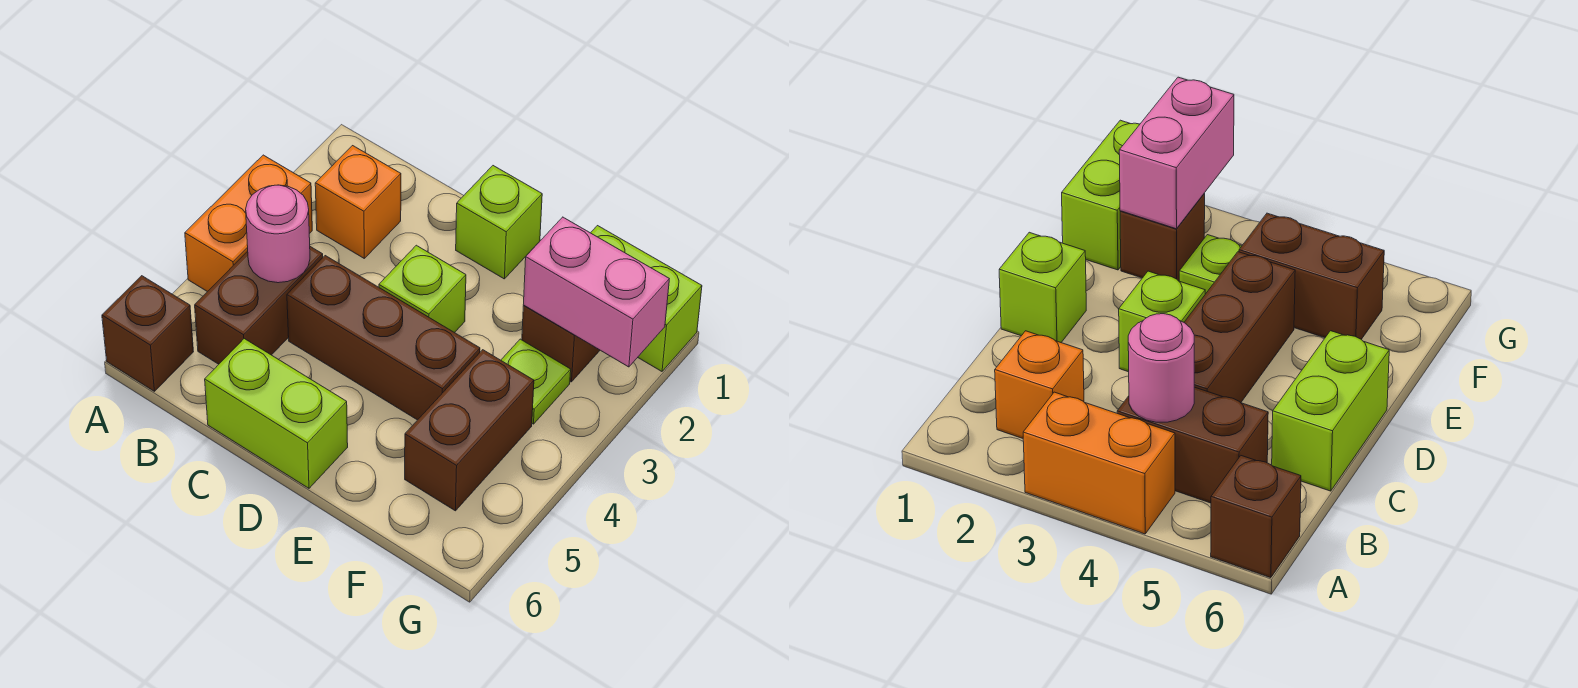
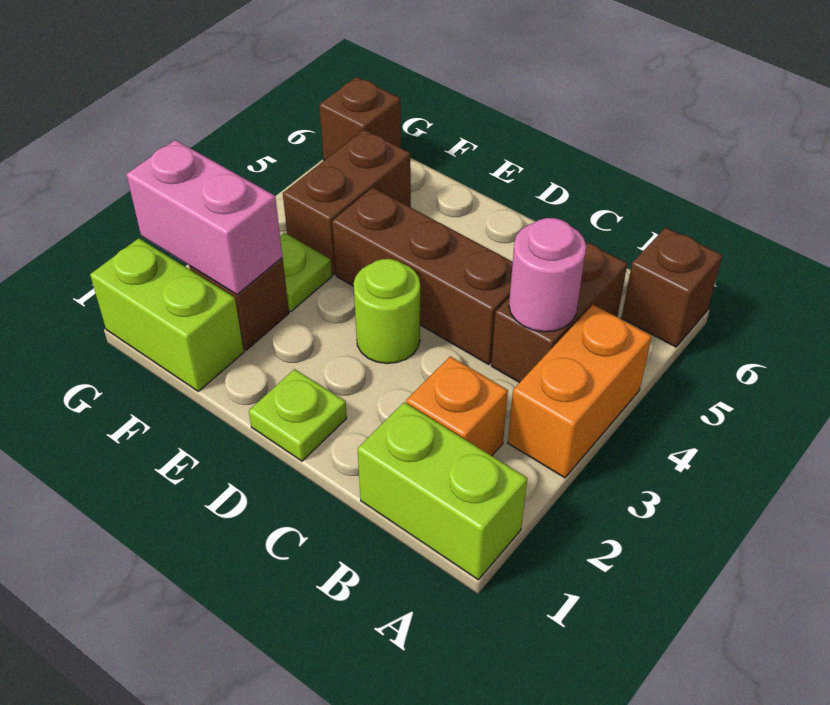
lime brick C6:D6 level 1 -> lime brick A1:B1 level 1
lime brick D1 level 1 -> lime plate D1 level 1
lime brick D3 level 1 -> lime round brick D3 level 1
none -> brown brick G6 level 1

